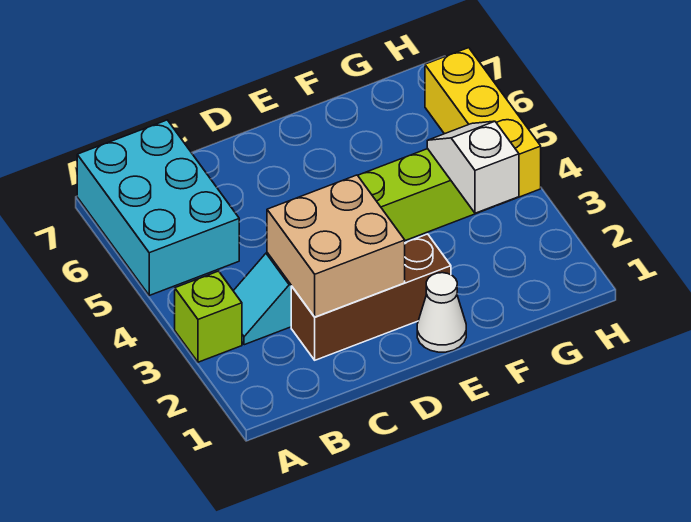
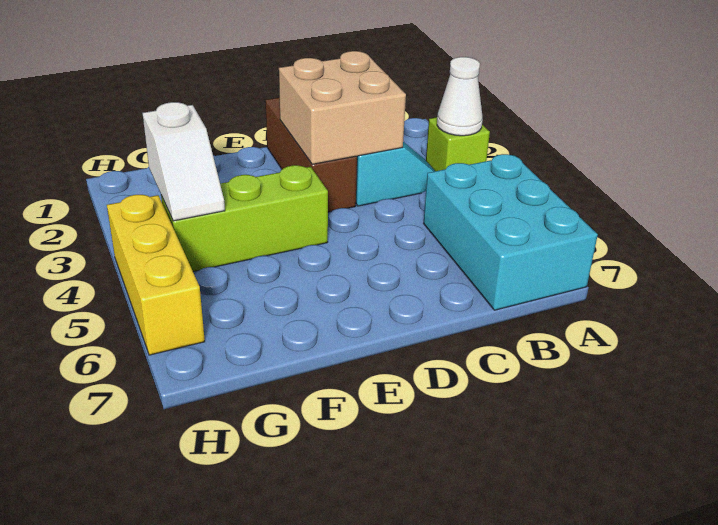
brown brick C2:E2 level 1 -> brown brick D1:D3 level 1
white cone E1 level 1 -> white cone A3 level 2

